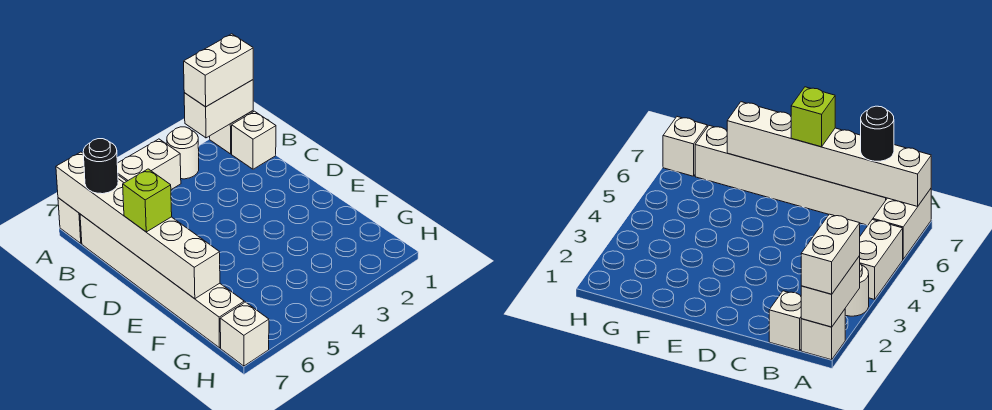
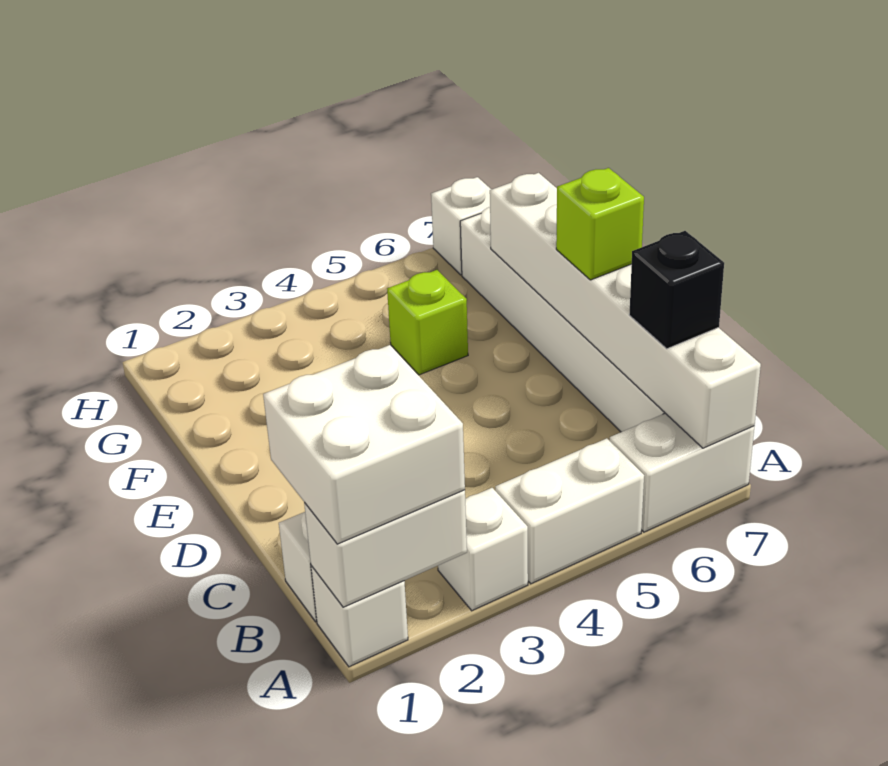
white brick A1:A2 level 3 -> white brick A1:B2 level 3
white round brick A3 level 1 -> white brick A3 level 1
black round brick B7 level 3 -> black brick B7 level 3
none -> lime brick F5 level 1

